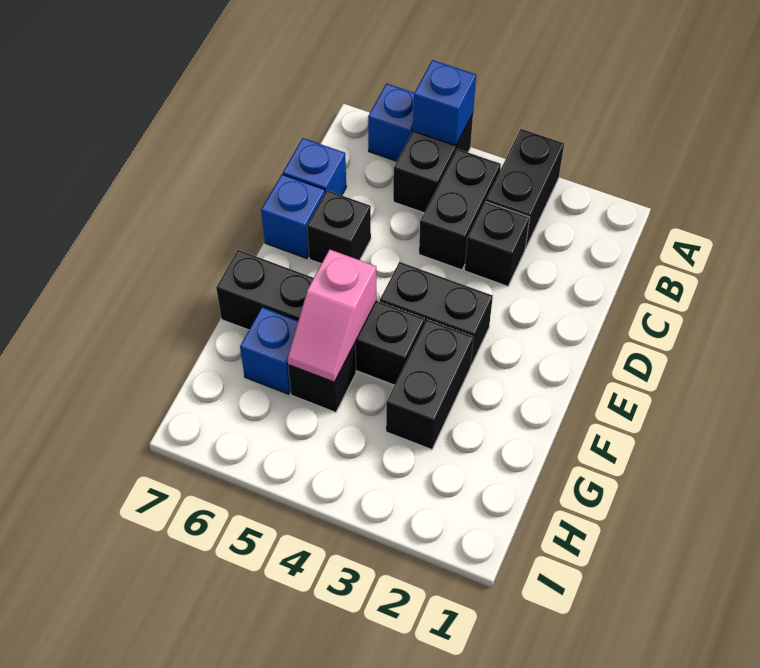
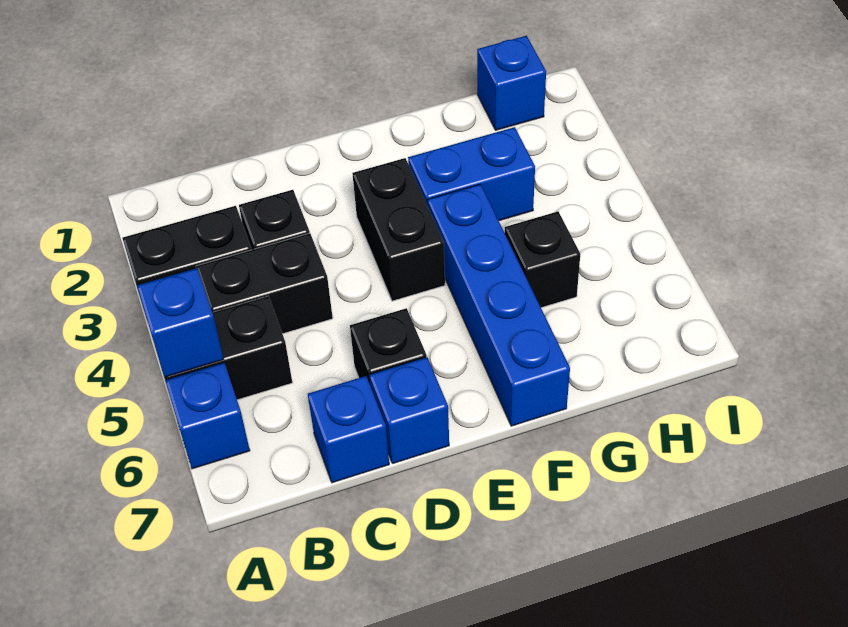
black brick F3:G3 level 1 -> blue brick F3:G3 level 1
black brick F4:F7 level 1 -> blue brick F4:F7 level 1
pink slope F5:G5 level 2 top F -> none
blue brick G6 level 1 -> blue brick H1 level 1

